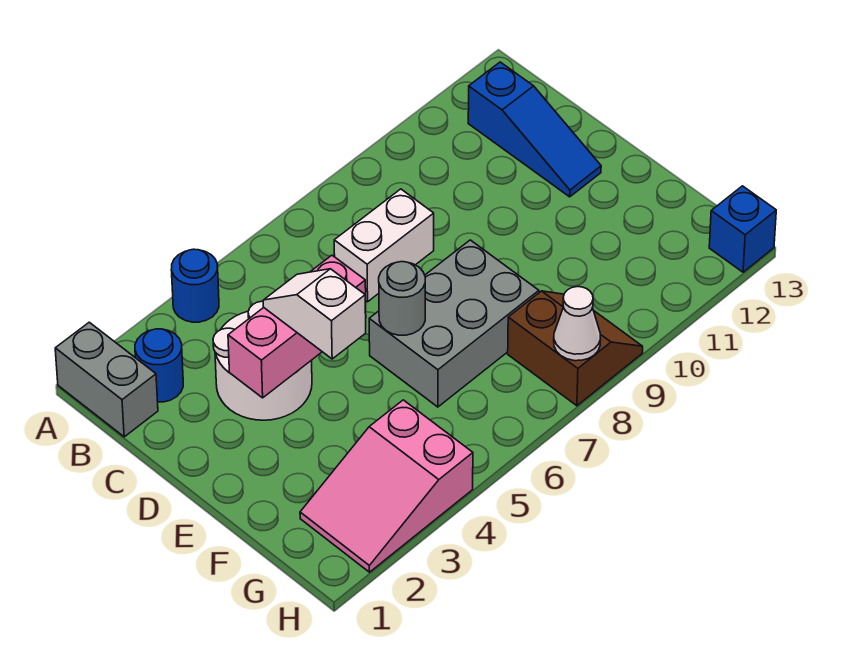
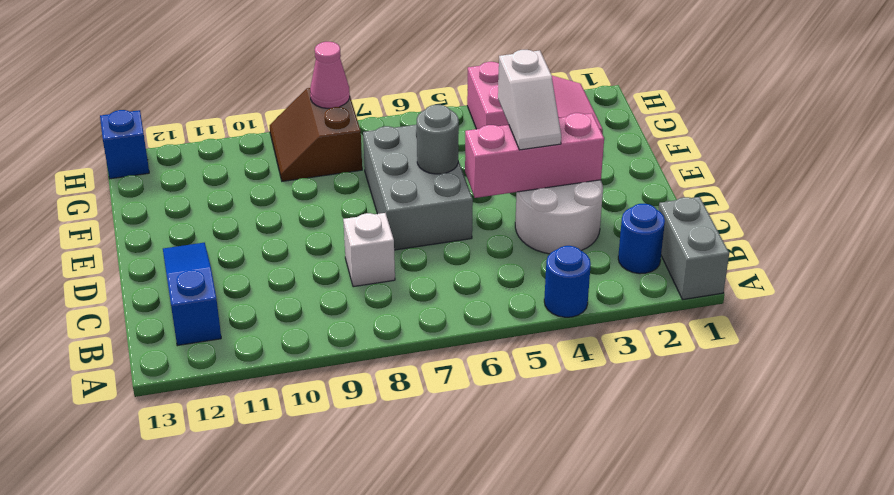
white brick C7:C8 level 1 -> white brick C8 level 1
grey brick E6:F8 level 1 -> grey brick D6:F7 level 1
white cone H8 level 2 -> pink cone H8 level 2

